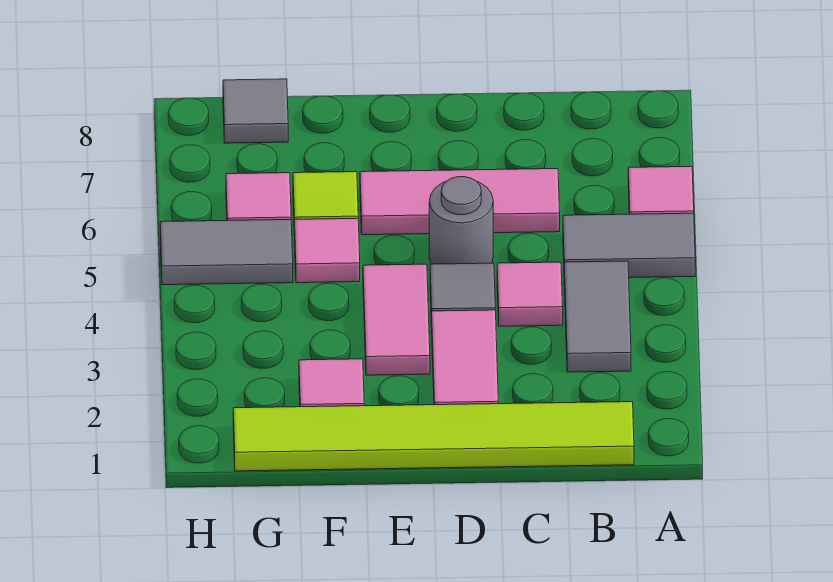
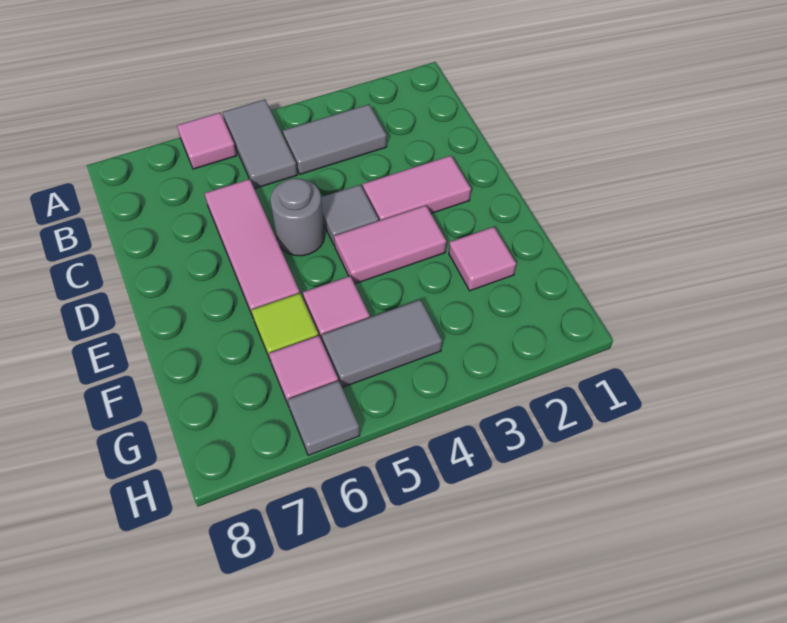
lime tile B1:G1 level 1 -> none
pink tile C4 level 1 -> none
grey tile G5:H5 level 1 -> grey tile G4:G5 level 1
grey tile G8 level 1 -> grey tile H6 level 1

